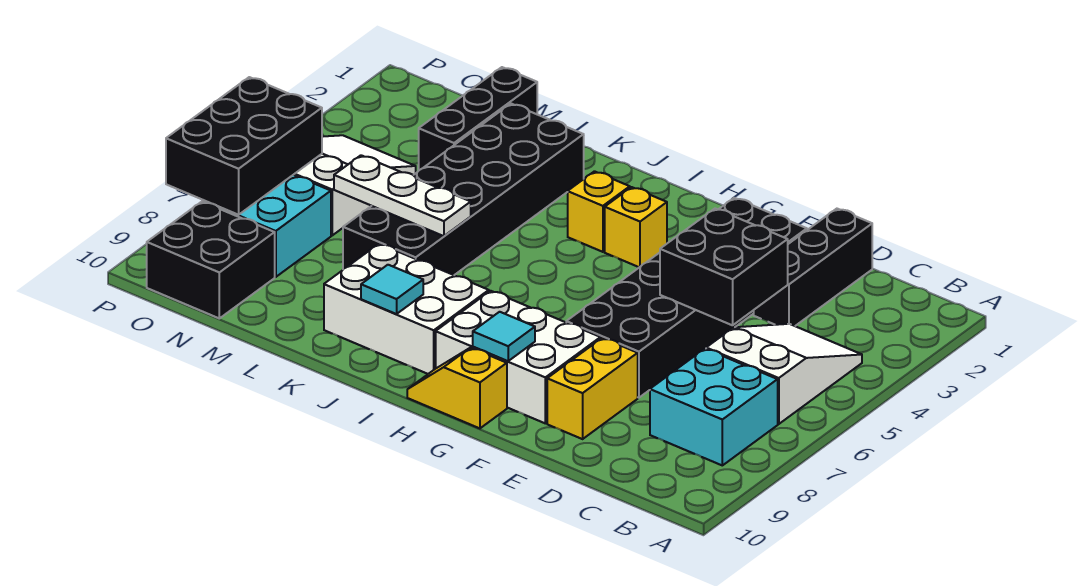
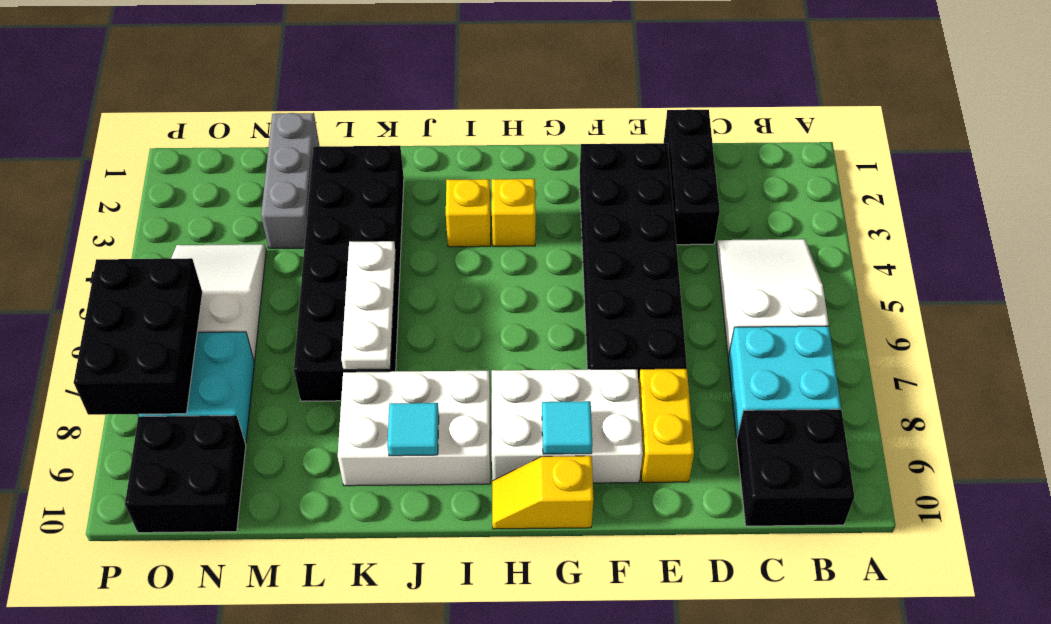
black brick D4:E5 level 2 -> black brick B9:C10 level 1
white plate K6:M6 level 2 -> white plate K5:K7 level 2
black brick M1:M3 level 1 -> grey brick M1:M3 level 1

